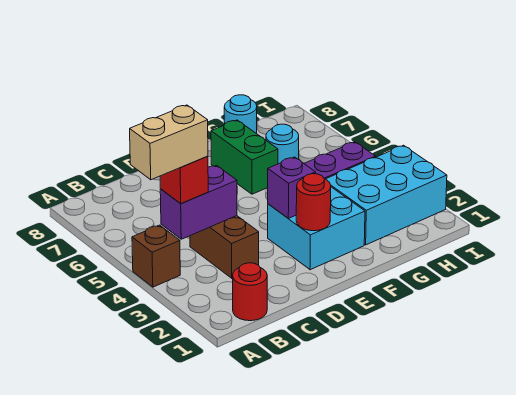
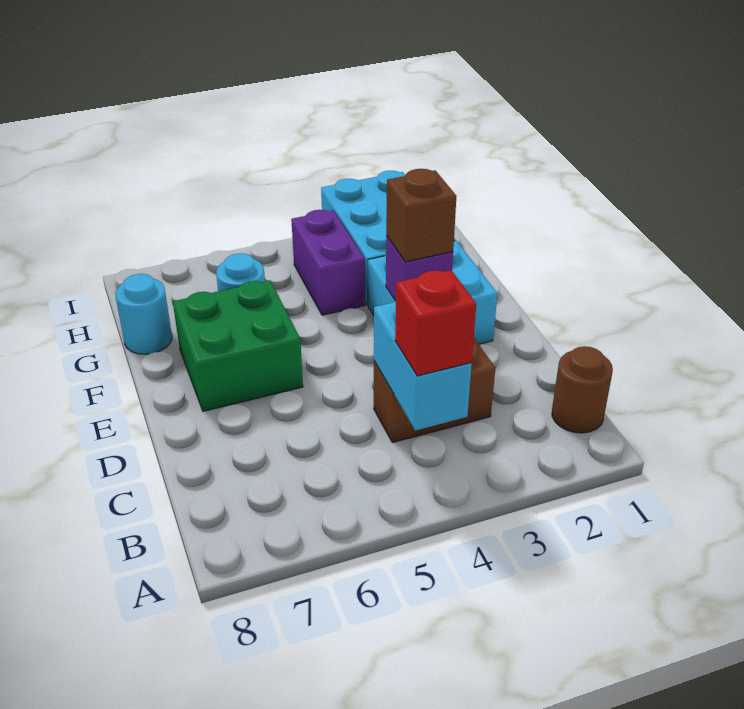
brown brick A4 level 1 -> brown brick E3 level 3
tan brick A4:B4 level 4 -> none
red round brick B1 level 1 -> brown round brick B1 level 1
purple brick B4:C4 level 2 -> cyan brick B4:C4 level 2
red round brick E2 level 2 -> none
green brick F6:F7 level 1 -> green brick E6:F7 level 1

